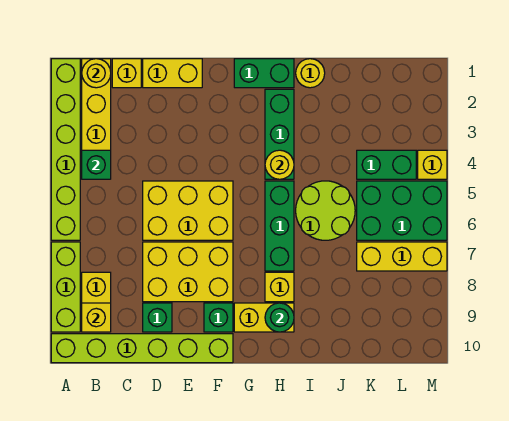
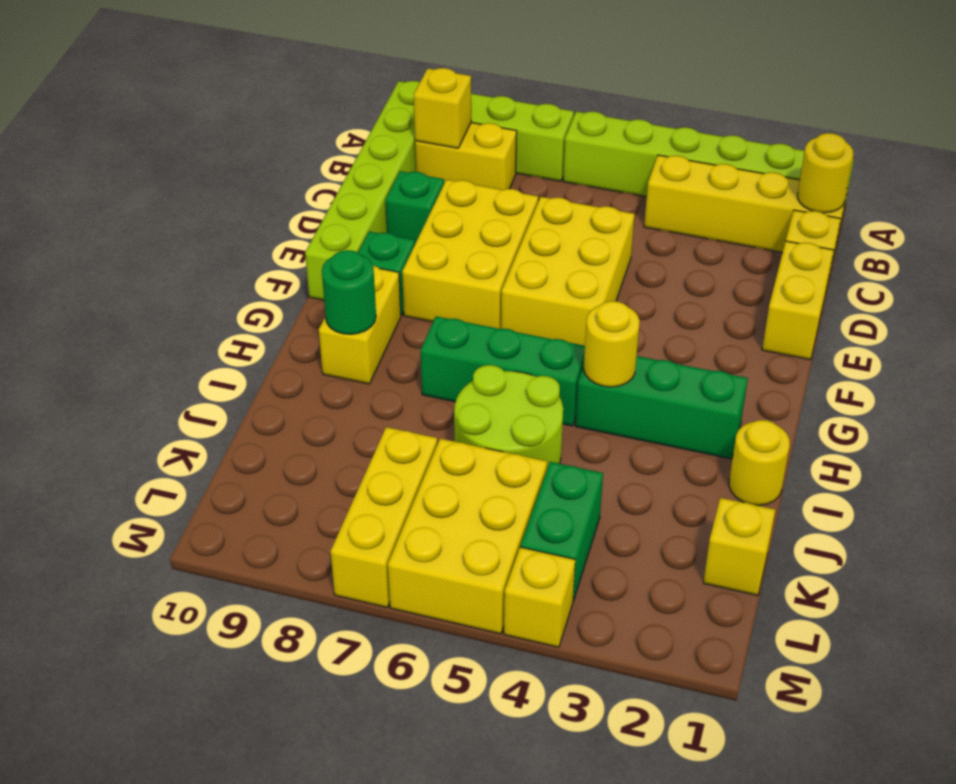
green brick B4 level 2 -> none
green brick G1:H1 level 1 -> none
yellow brick H8 level 1 -> yellow brick K1 level 1
green brick K5:M6 level 1 -> yellow brick K5:M6 level 1

